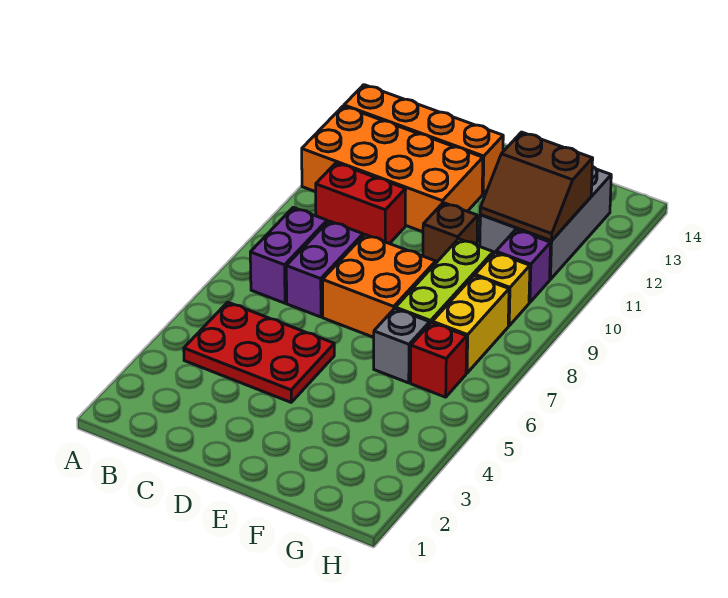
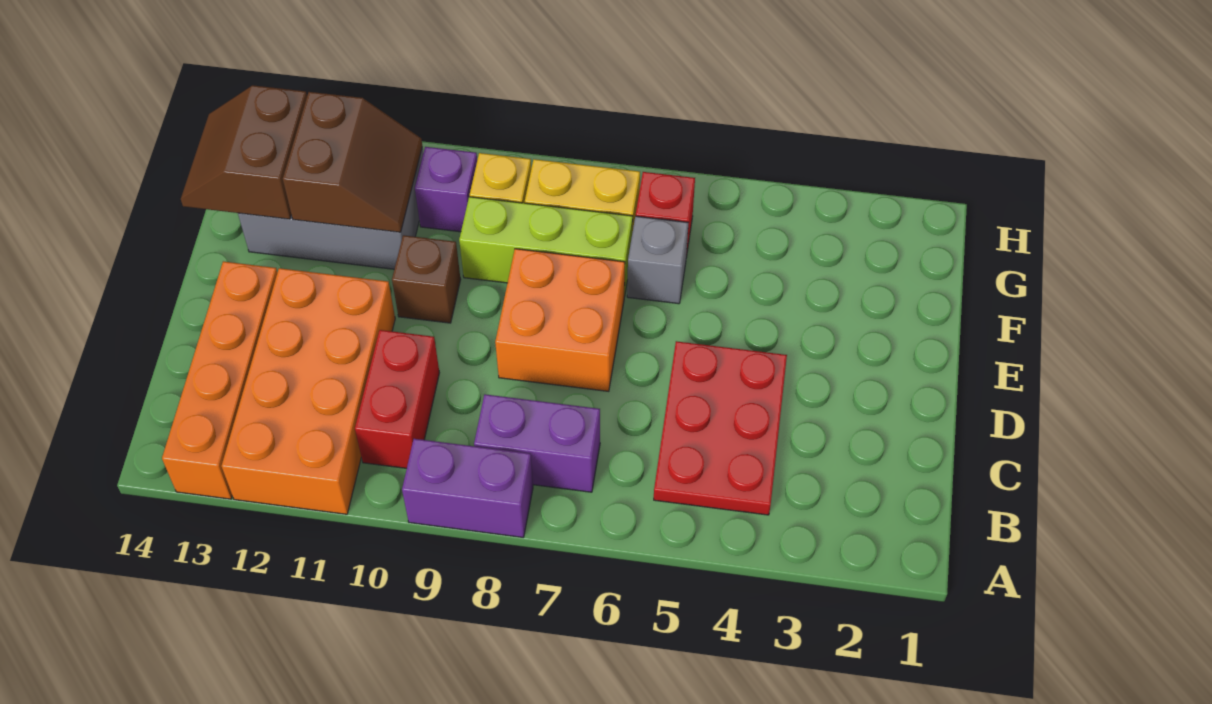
purple brick C7:C8 level 1 -> purple brick A8:A9 level 1
none -> brown slope F13:G14 level 2 top 13

